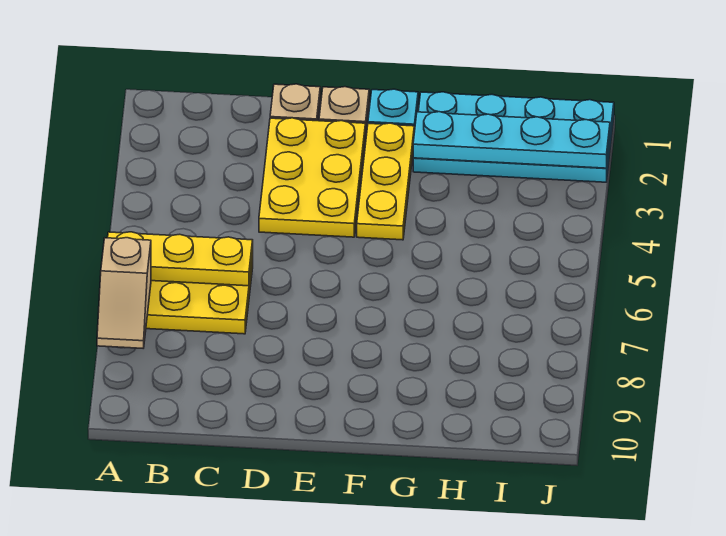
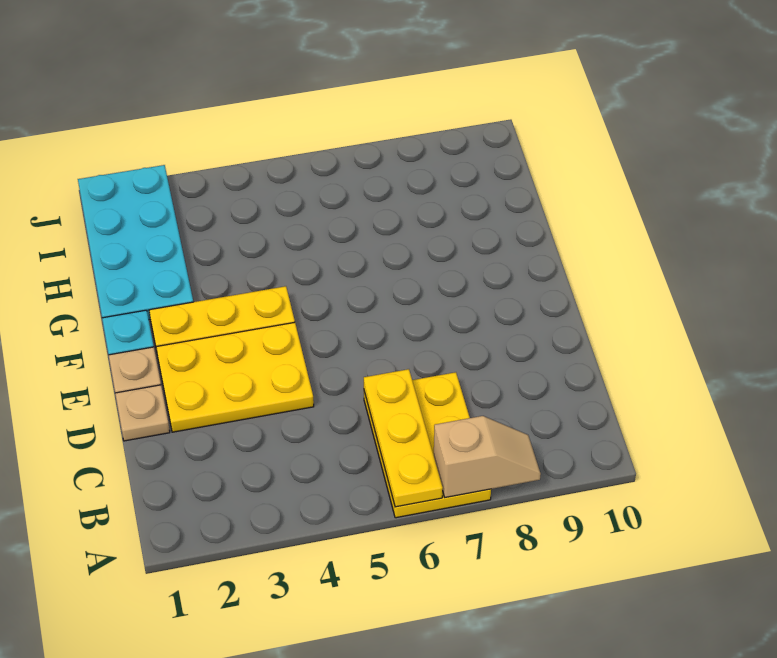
cyan plate G2:J2 level 2 -> none

